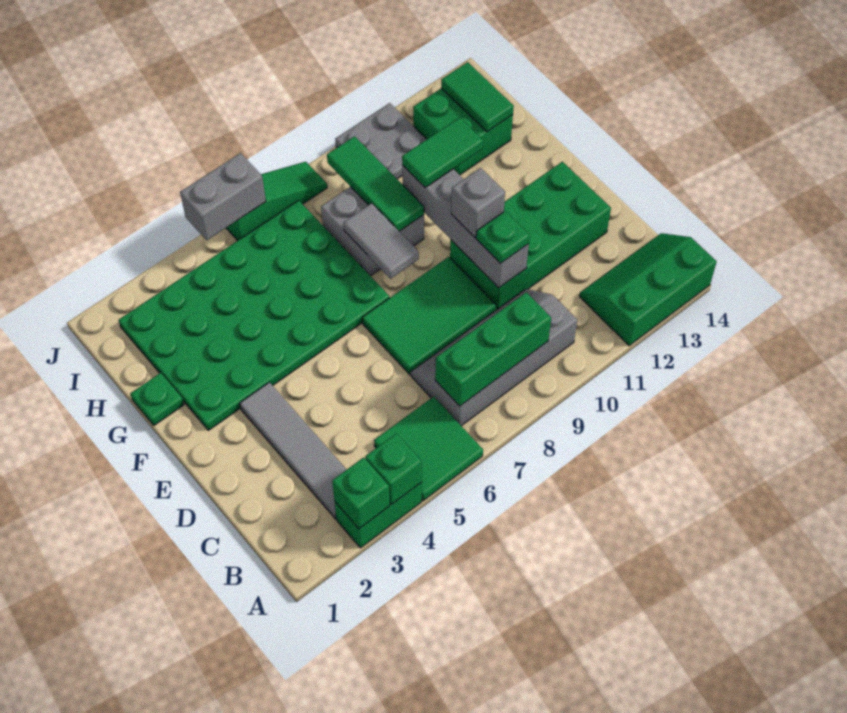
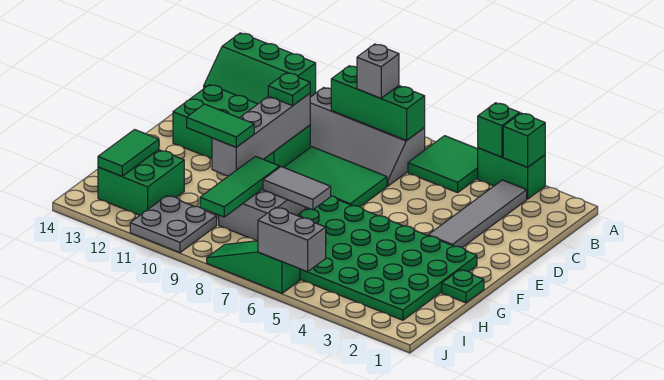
grey brick E10 level 3 -> grey brick B8 level 3
grey tile F8:G8 level 2 -> grey tile G7:G8 level 2

